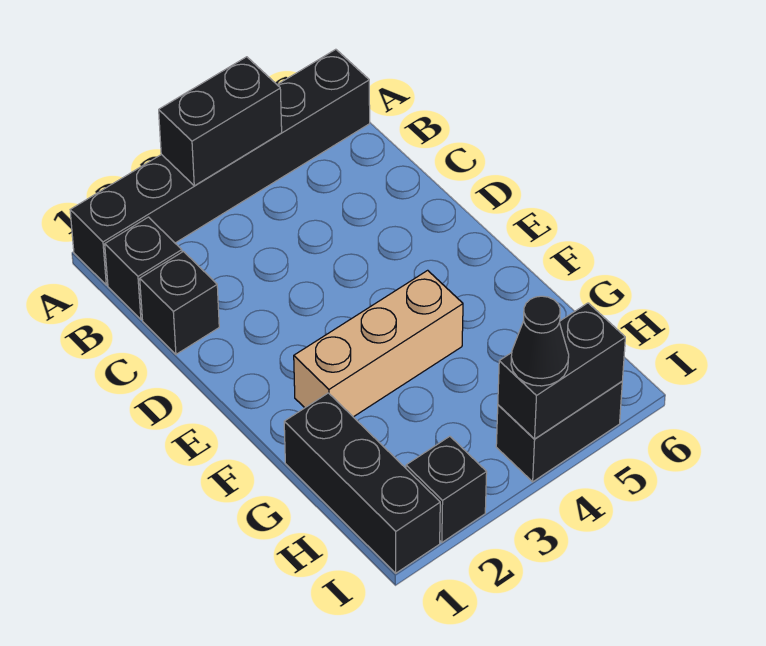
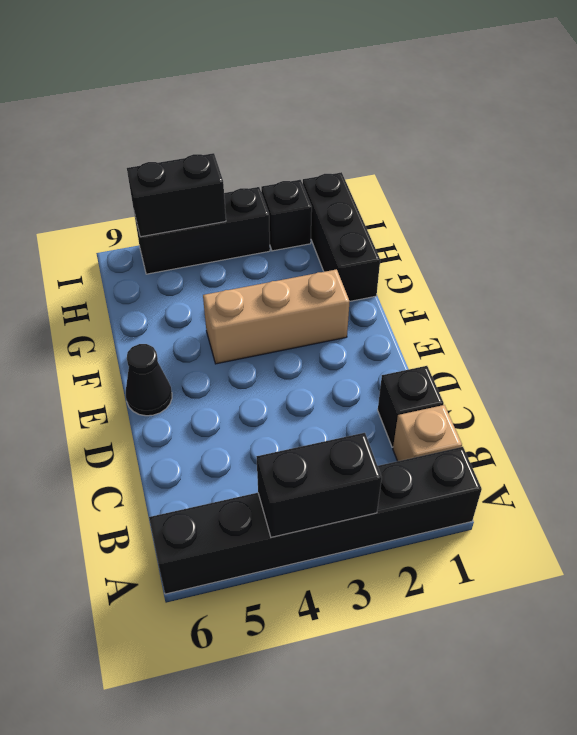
black brick B1 level 1 -> tan brick B1 level 1
black brick I4:I5 level 1 -> black brick I3:I5 level 1
black cone I4 level 3 -> black cone E6 level 1

